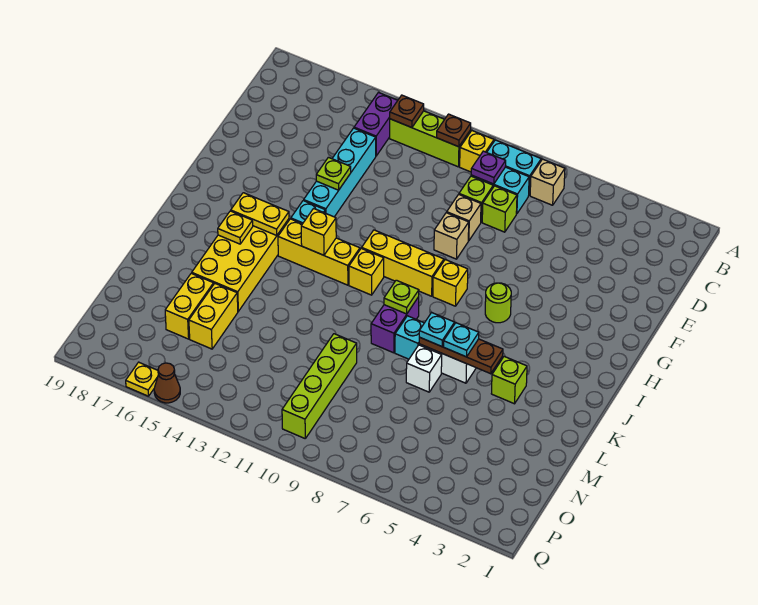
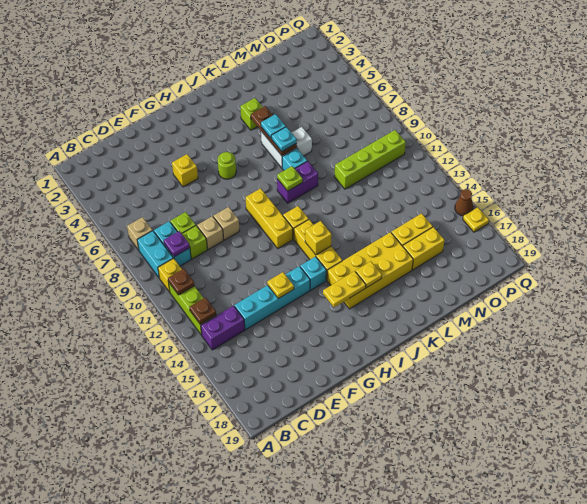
lime plate F14 level 2 -> yellow plate F14 level 2
yellow brick H8 level 1 -> yellow brick F5 level 1
yellow plate I15:I16 level 2 -> yellow plate H16:I16 level 2

